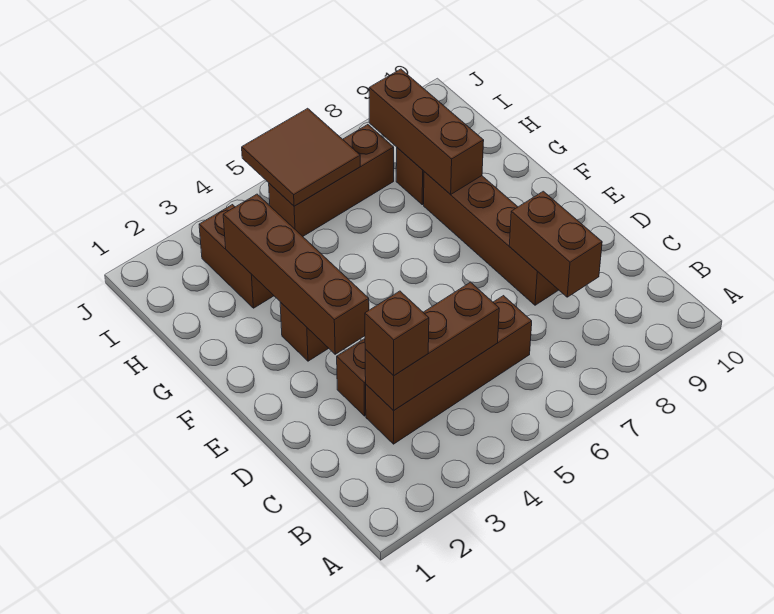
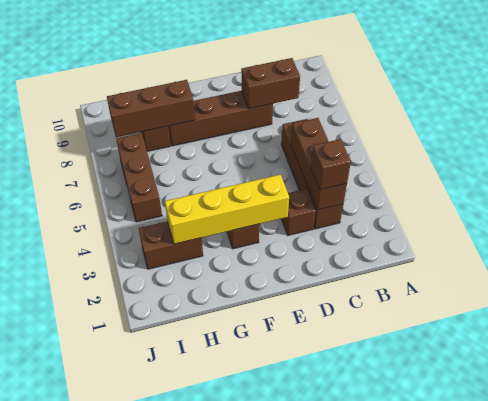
brown brick E3:H3 level 2 -> yellow brick E3:H3 level 2
brown tile I5:J6 level 2 -> none

